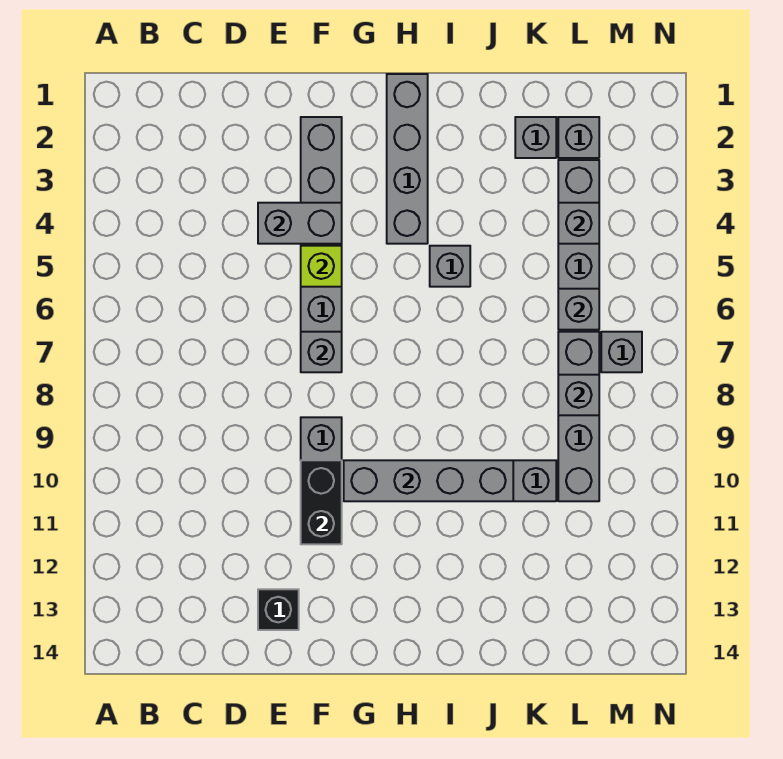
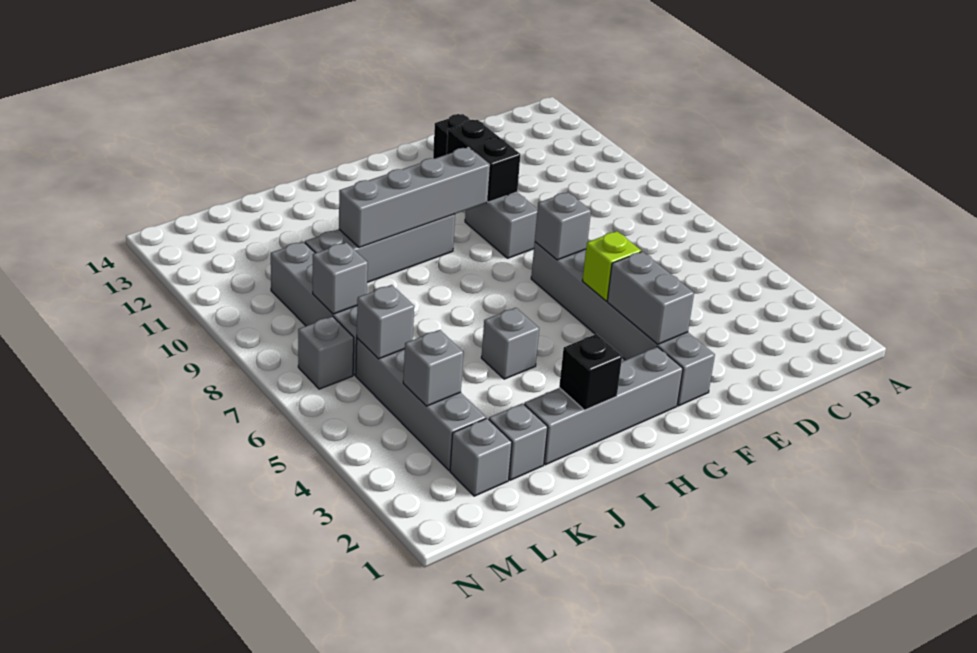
grey brick E4:F4 level 2 -> grey brick F3:F4 level 2
grey brick H1:H4 level 1 -> grey brick G2:J2 level 1
none -> black brick I2 level 2

